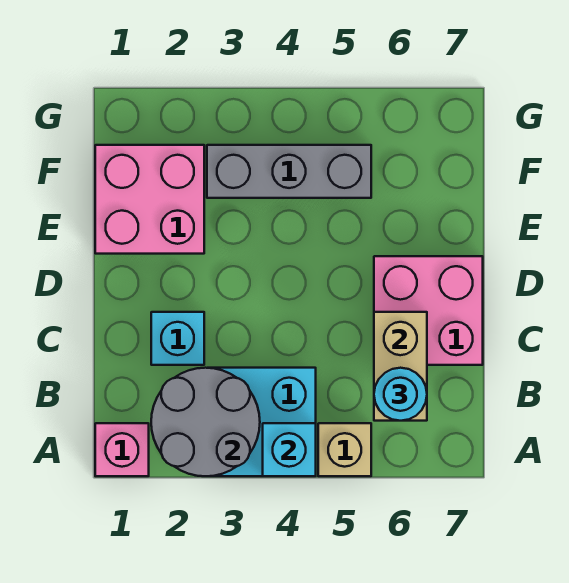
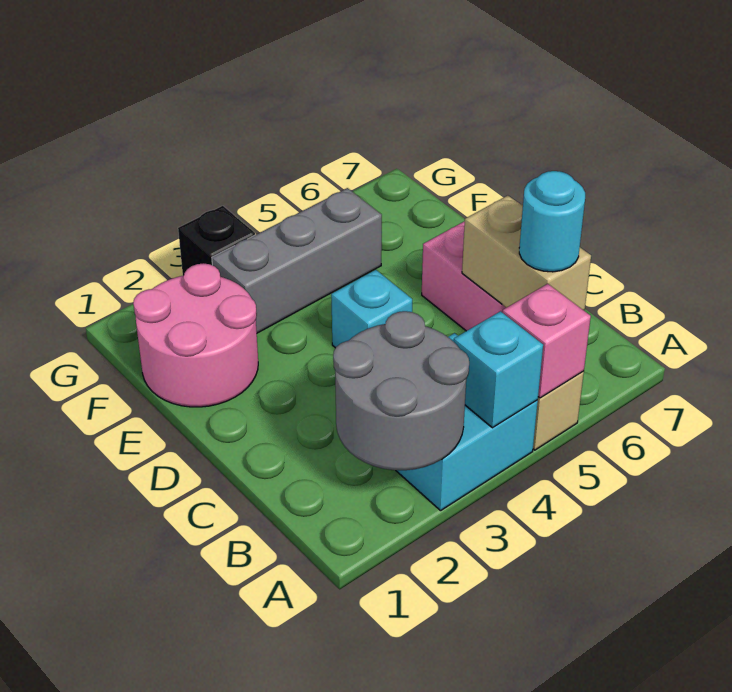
pink brick A1 level 1 -> pink brick A5 level 2
cyan brick C2 level 1 -> cyan brick D4 level 1
pink brick E1:F2 level 1 -> pink round brick E1:F2 level 1
none -> black brick G3 level 1

